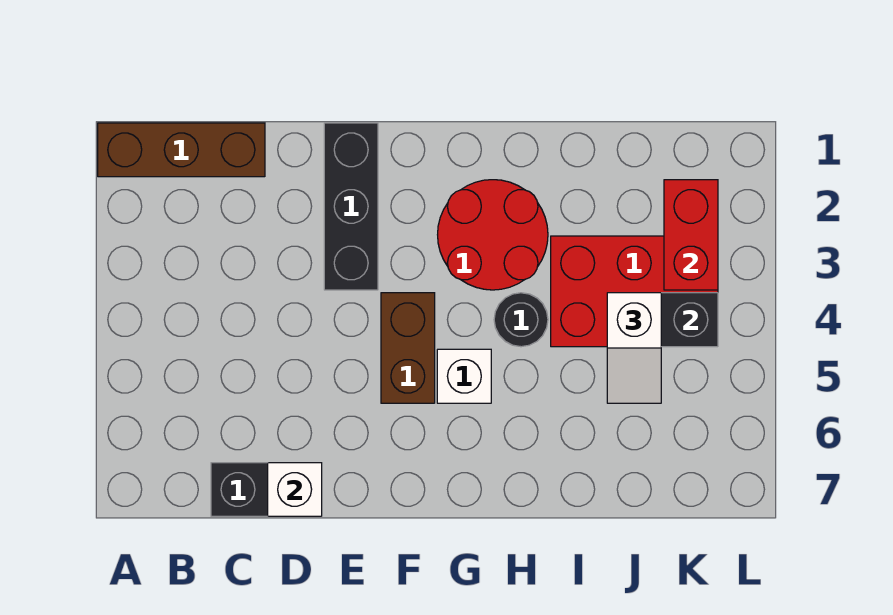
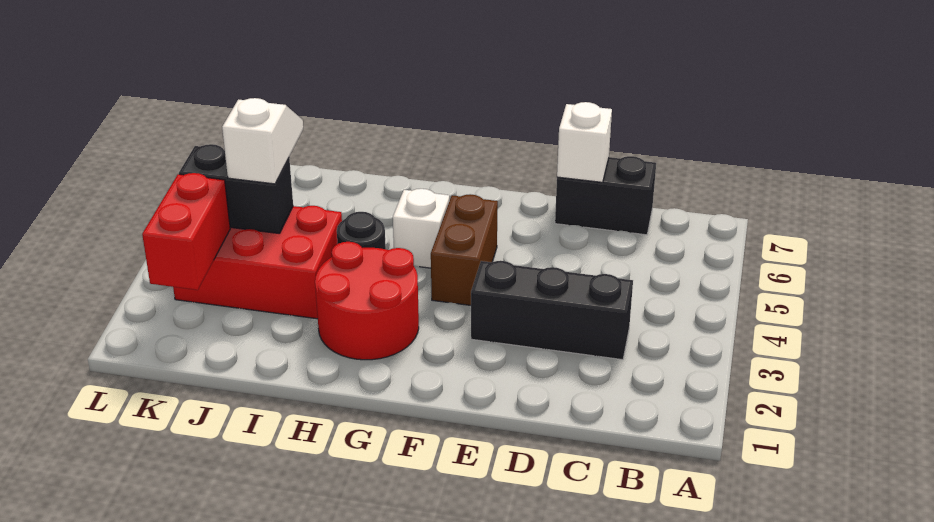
brown brick A1:C1 level 1 -> none
black brick E1:E3 level 1 -> black brick C3:E3 level 1

